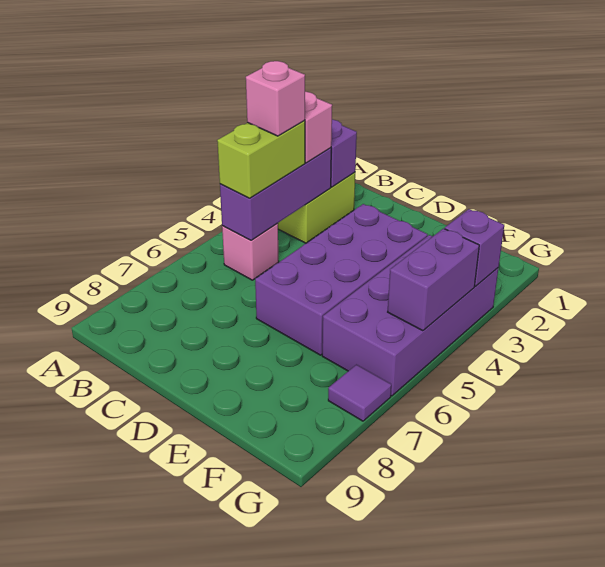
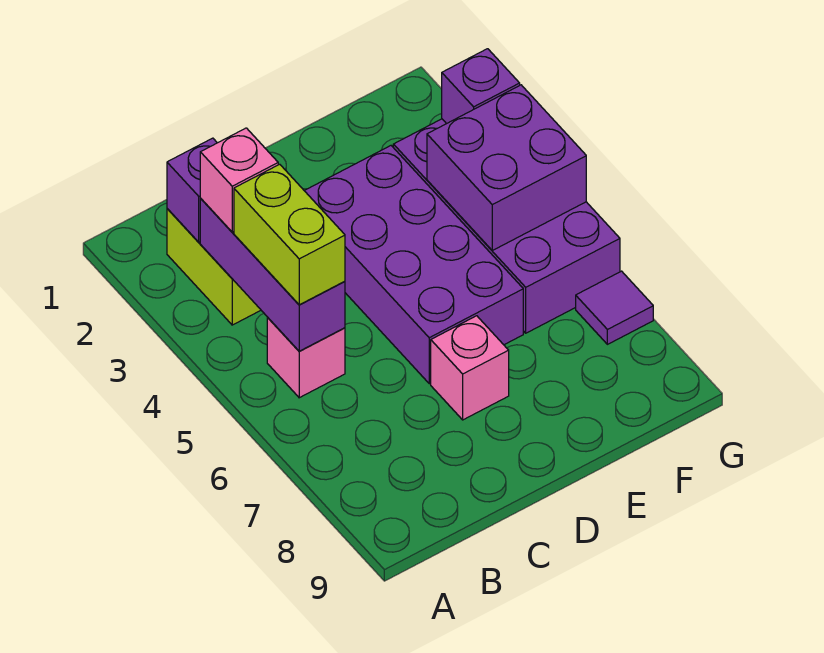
pink brick B4 level 4 -> pink brick D7 level 1
purple brick G4:G5 level 2 -> purple brick F4:G5 level 2

